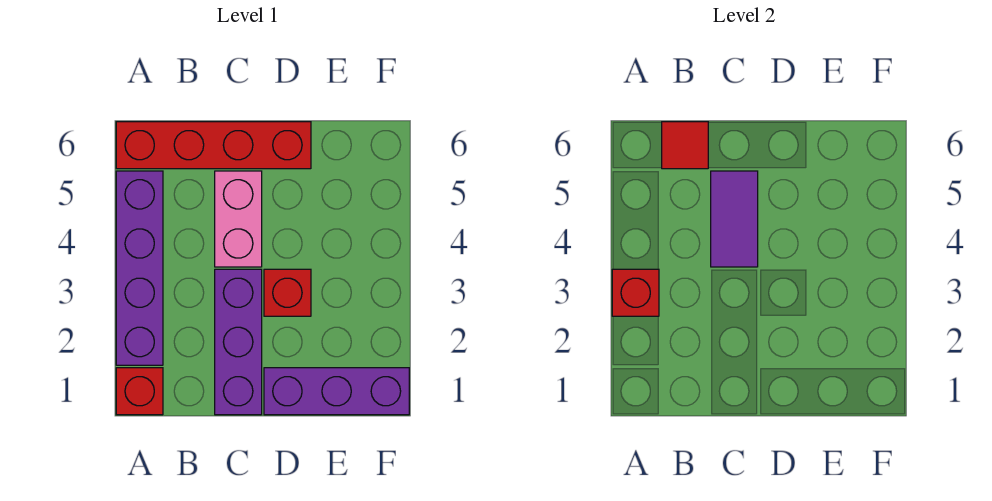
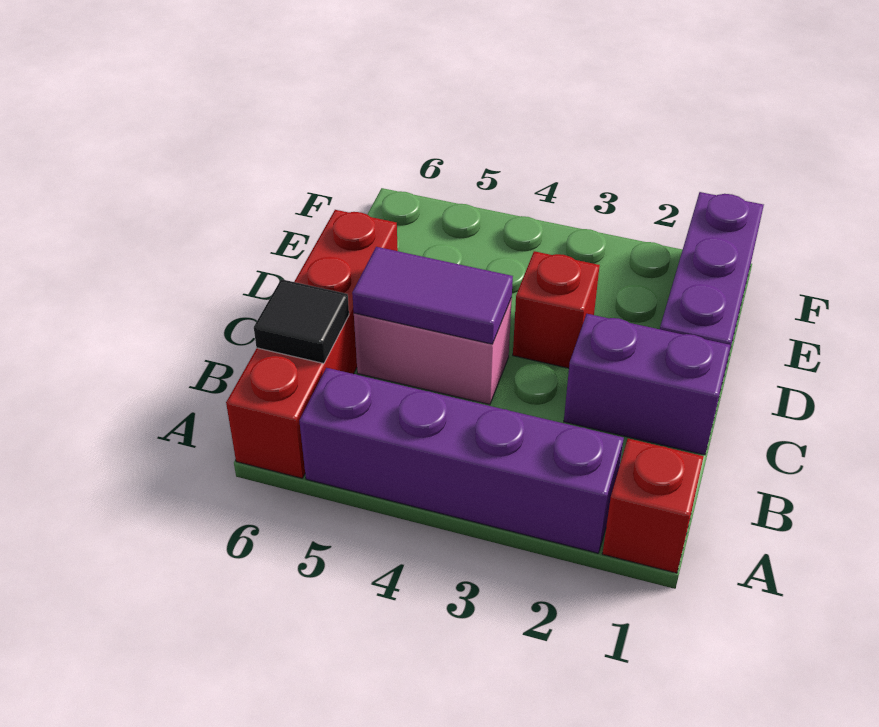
red brick A3 level 2 -> none
red tile B6 level 2 -> black tile B6 level 2
purple brick C1:C3 level 1 -> purple brick C1:C2 level 1

